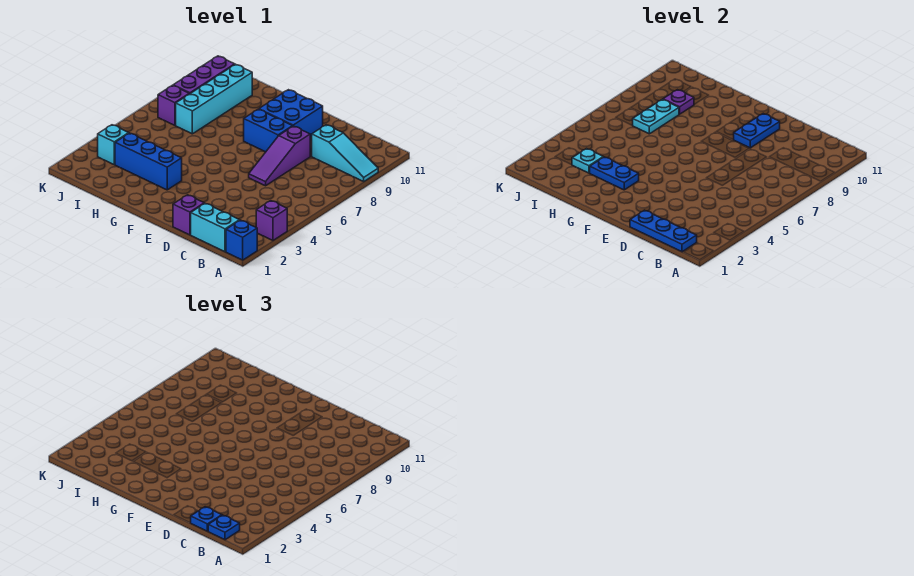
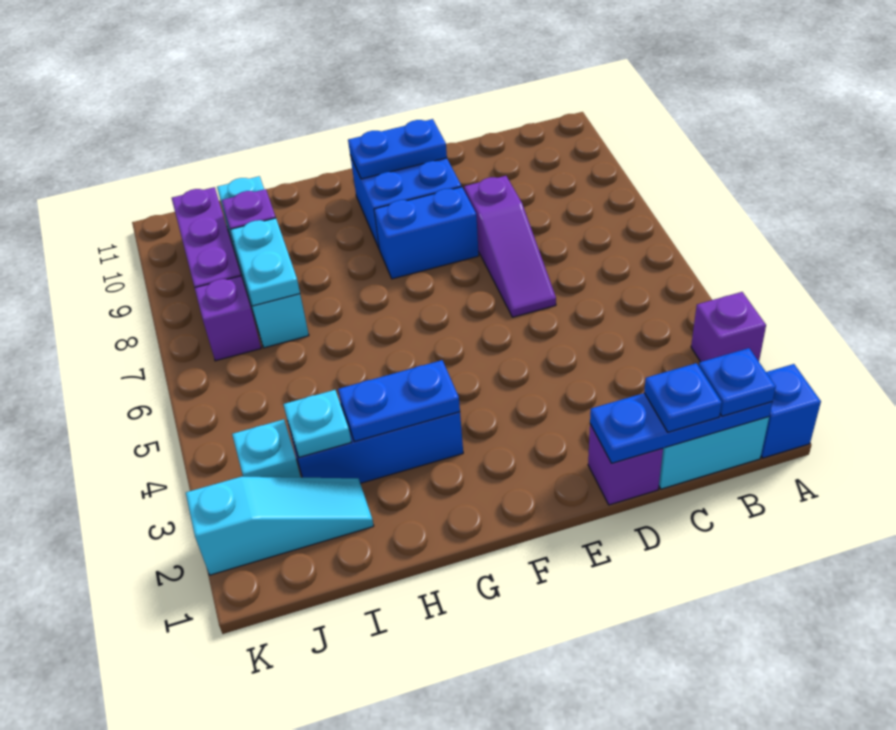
cyan slope A9:C9 level 1 top C -> cyan slope I2:K2 level 1 top K
blue plate E9:E10 level 2 -> blue plate E10:F10 level 2

